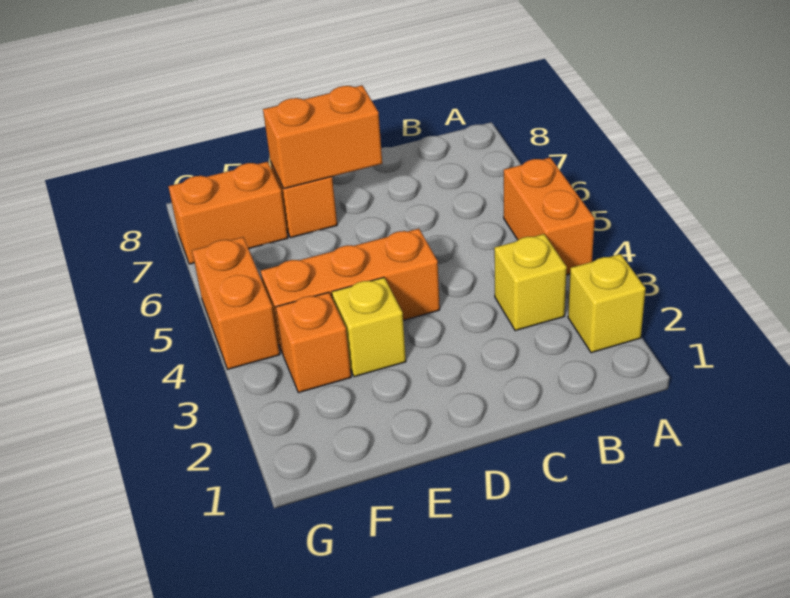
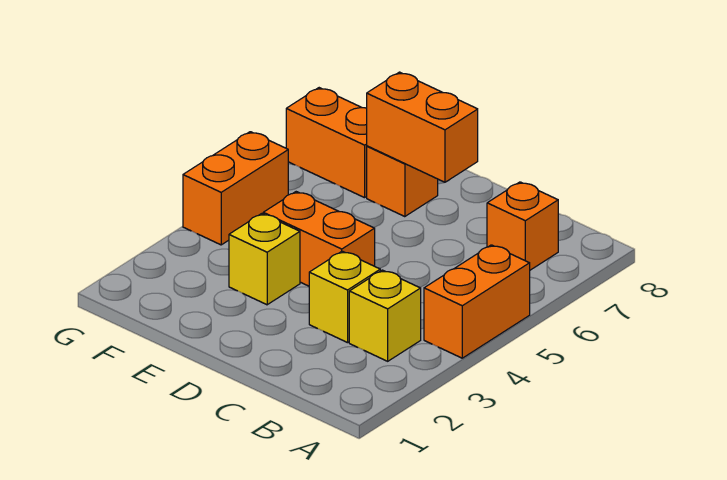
yellow brick A2 level 1 -> yellow brick C3 level 1
orange brick D4:F4 level 1 -> orange brick D4:E4 level 1
orange brick F3 level 1 -> orange brick B7 level 1

